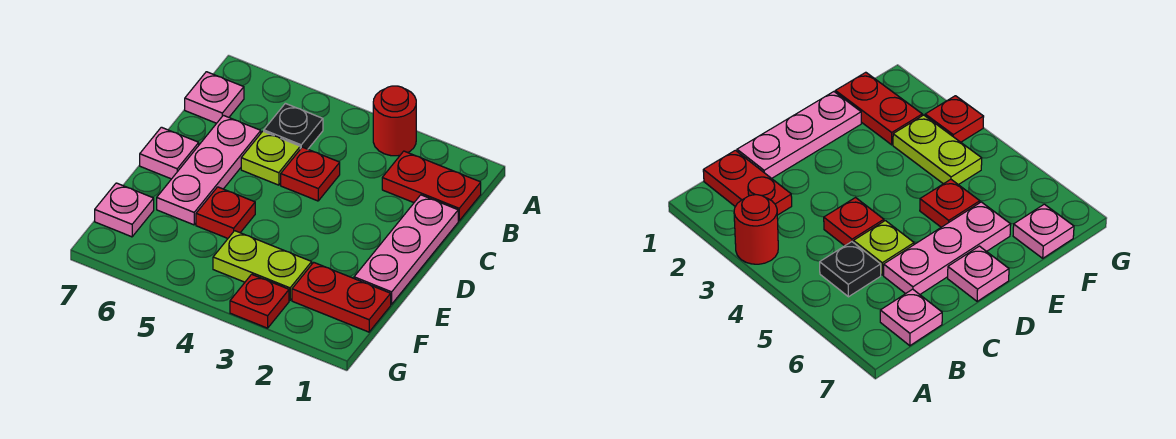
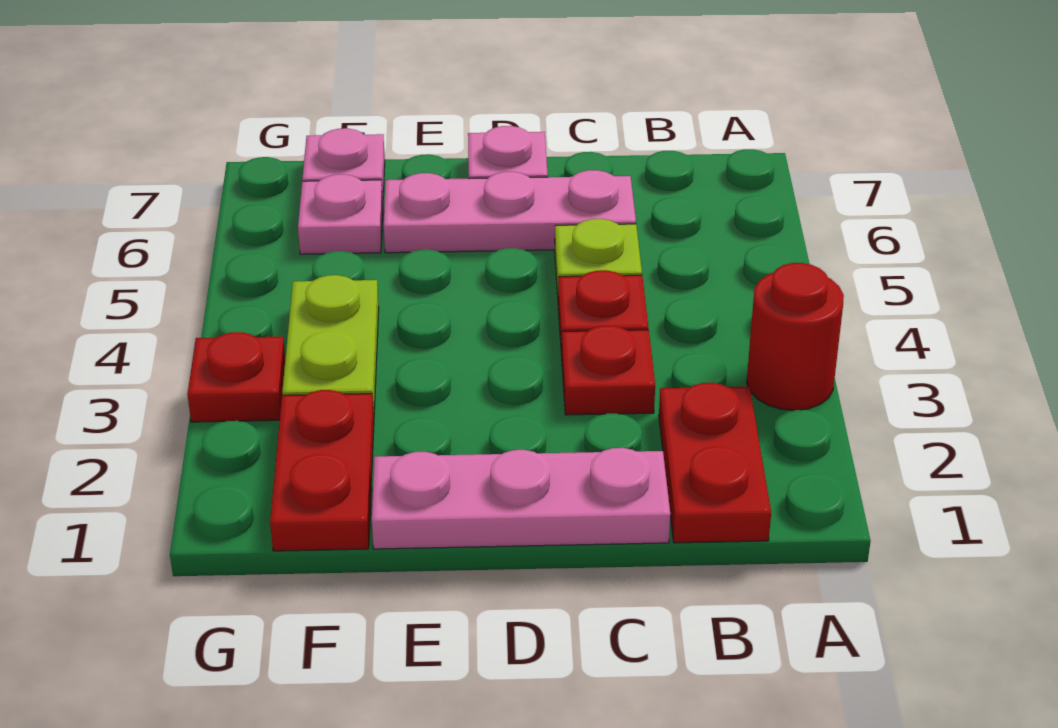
black plate B5 level 1 -> none
pink plate B7 level 1 -> pink plate F6 level 1
red plate E5 level 1 -> red plate C3 level 1

